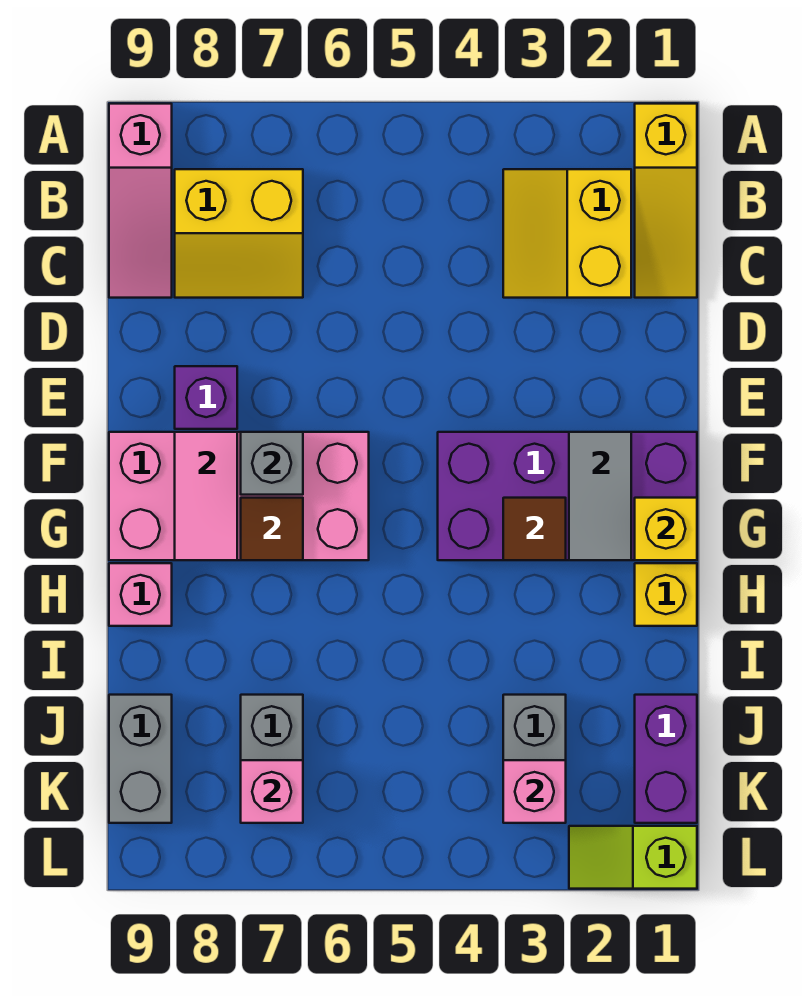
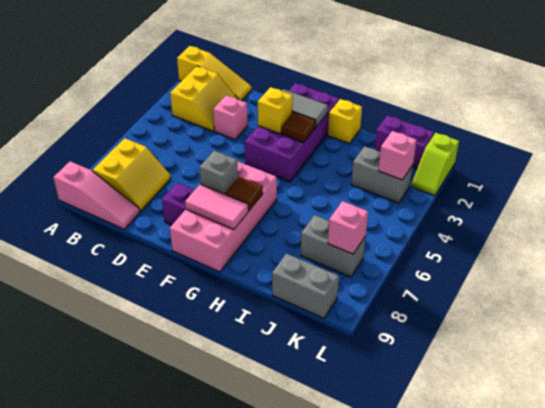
yellow slope B2:C3 level 1 top 2 -> yellow slope B2:C3 level 1 top B
yellow brick G1 level 2 -> yellow brick F3 level 2
pink brick H9 level 1 -> pink brick D3 level 1

